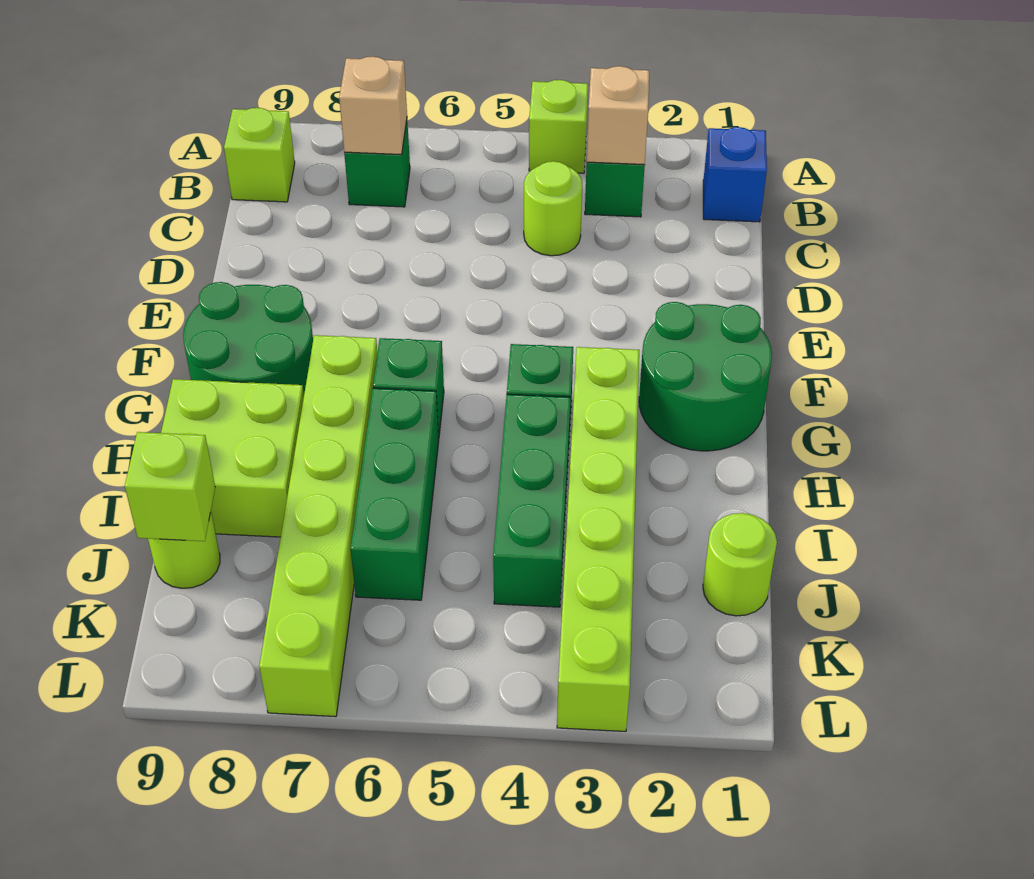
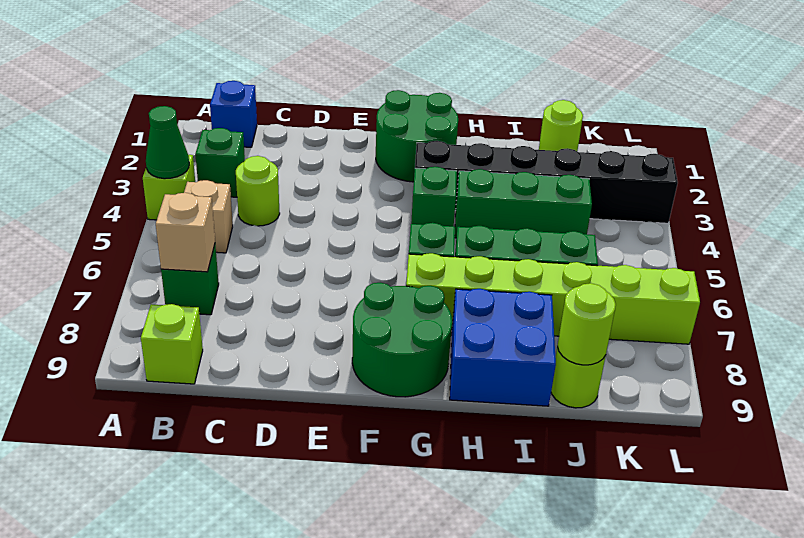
none -> green cone A4 level 2
tan brick B3 level 2 -> tan brick B5 level 1
lime brick G3:L3 level 1 -> black brick G3:L3 level 1
lime brick H8:I9 level 1 -> blue brick H8:I9 level 1
lime brick J9 level 2 -> lime round brick J9 level 2

